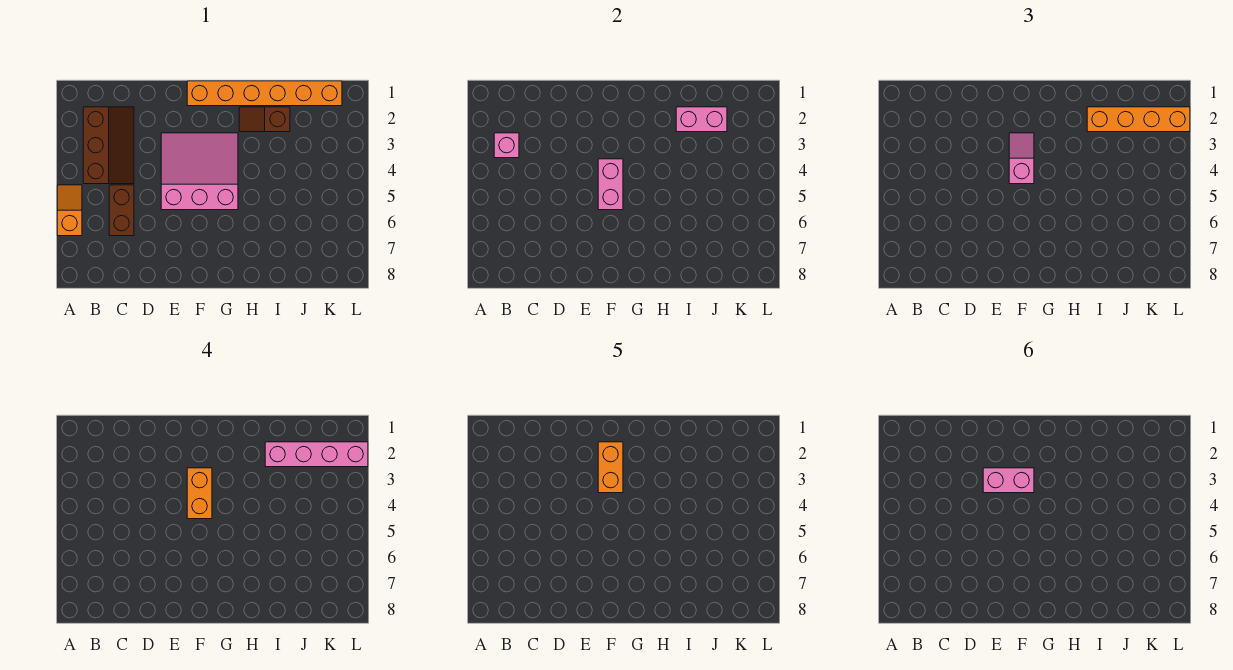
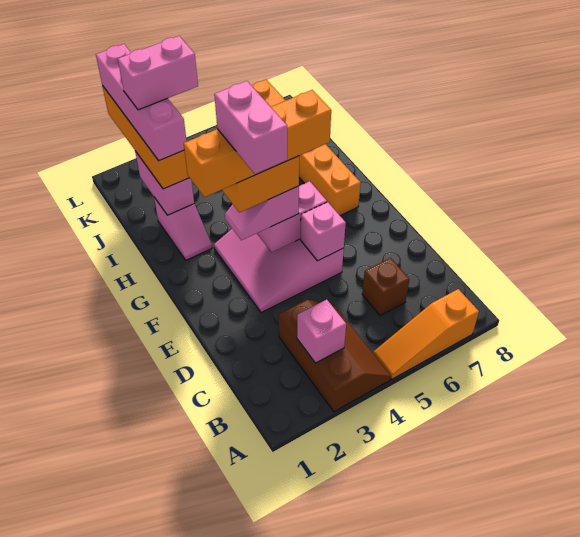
orange slope A5:A6 level 1 top 6 -> orange slope A5:A7 level 1 top 7
brown slope B2:C4 level 1 top B -> brown slope A3:C4 level 1 top 3
brown brick C5:C6 level 1 -> brown brick C6 level 1
none -> pink brick E5 level 2
orange brick F1:K1 level 1 -> orange brick G7:L7 level 1
orange brick F2:F3 level 5 -> orange brick F2:F5 level 5
brown slope H2:I2 level 1 top I -> pink slope H2:I2 level 1 top I
none -> pink brick J2:J3 level 5

